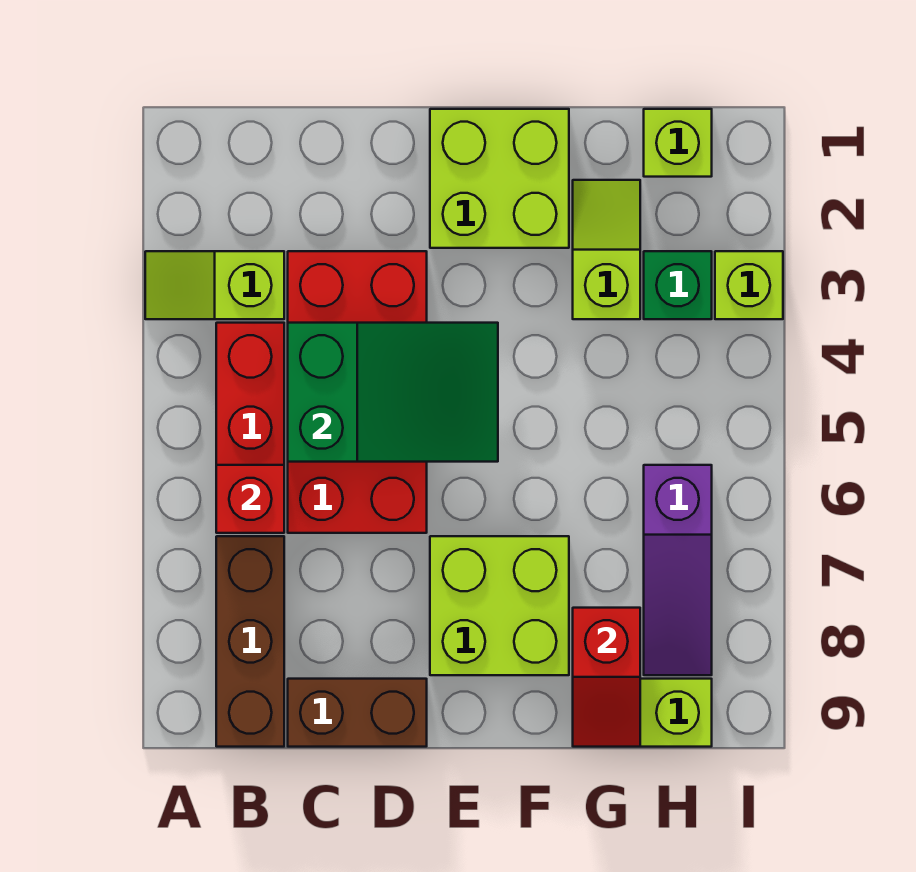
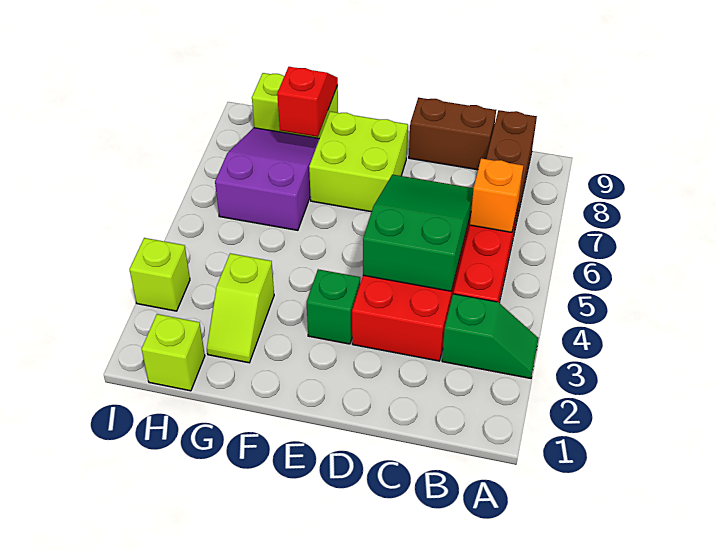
lime slope A3:B3 level 1 top B -> green slope A3:B3 level 1 top B
red brick B6 level 2 -> orange brick B6 level 2
green slope C4:E5 level 2 top C -> green slope C4:D6 level 2 top 4
lime brick E1:F2 level 1 -> none
green brick H3 level 1 -> green brick E3 level 1
purple slope H6:H8 level 1 top 6 -> purple slope G6:H8 level 1 top 6

